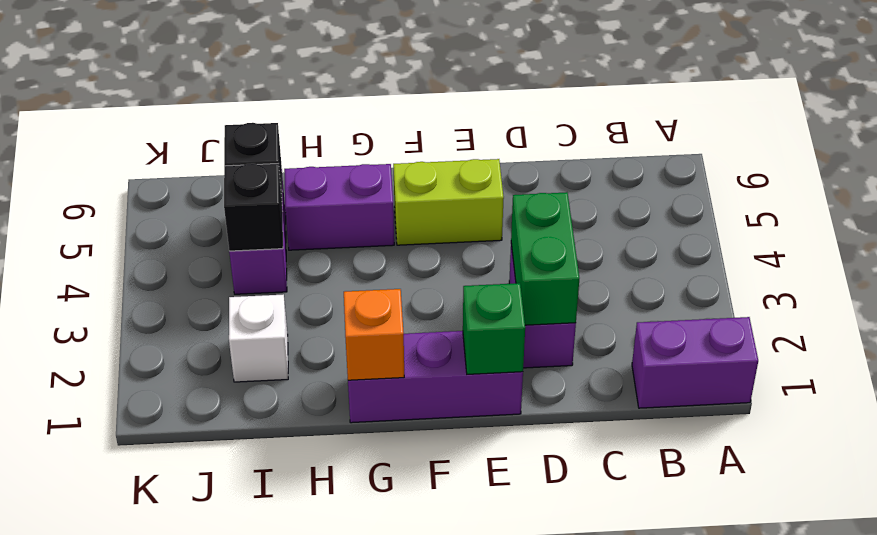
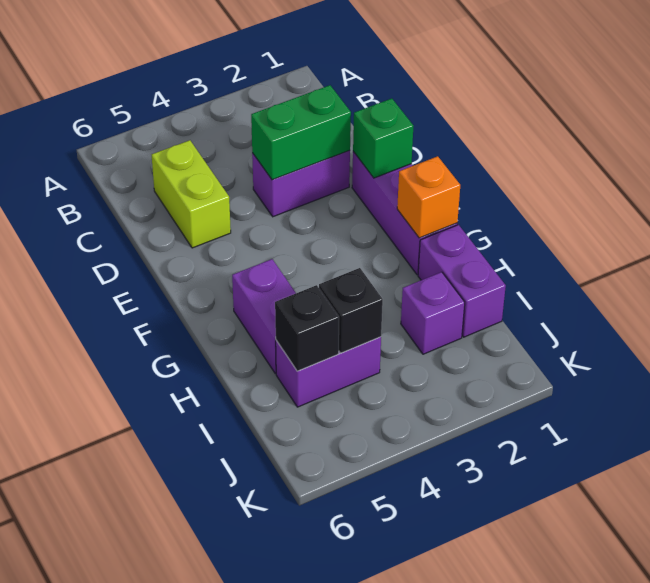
purple brick A1:B1 level 1 -> purple brick H1:I1 level 1
lime brick E5:F5 level 1 -> lime brick C5:D5 level 1
white brick I2 level 1 -> purple brick I2 level 1

